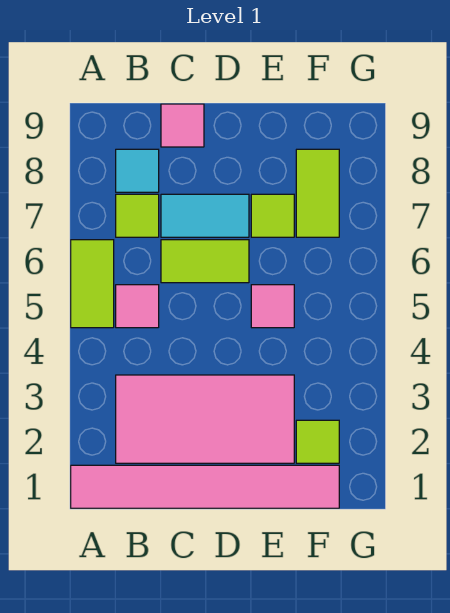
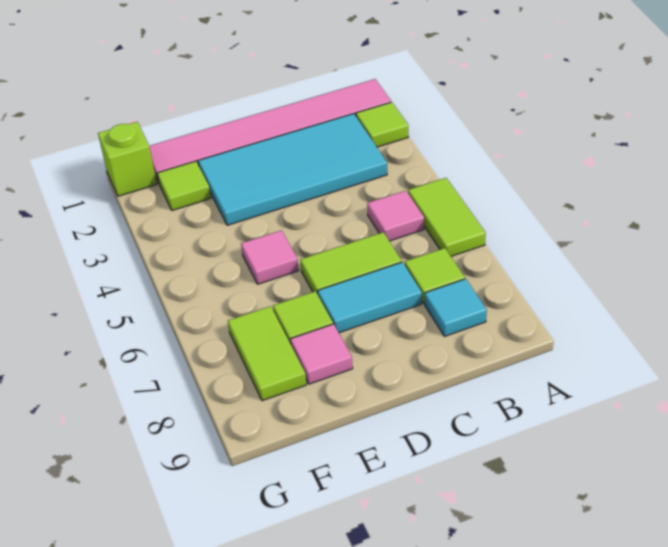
none -> lime tile A2 level 1
pink tile B2:E3 level 1 -> cyan tile B2:E3 level 1
pink tile C9 level 1 -> pink tile E8 level 1
none -> lime brick G1 level 1

